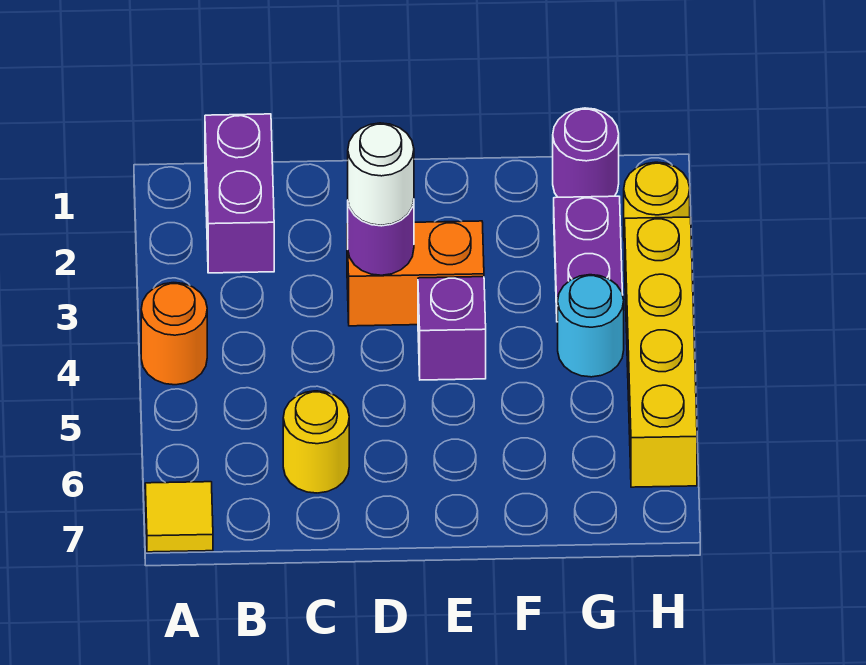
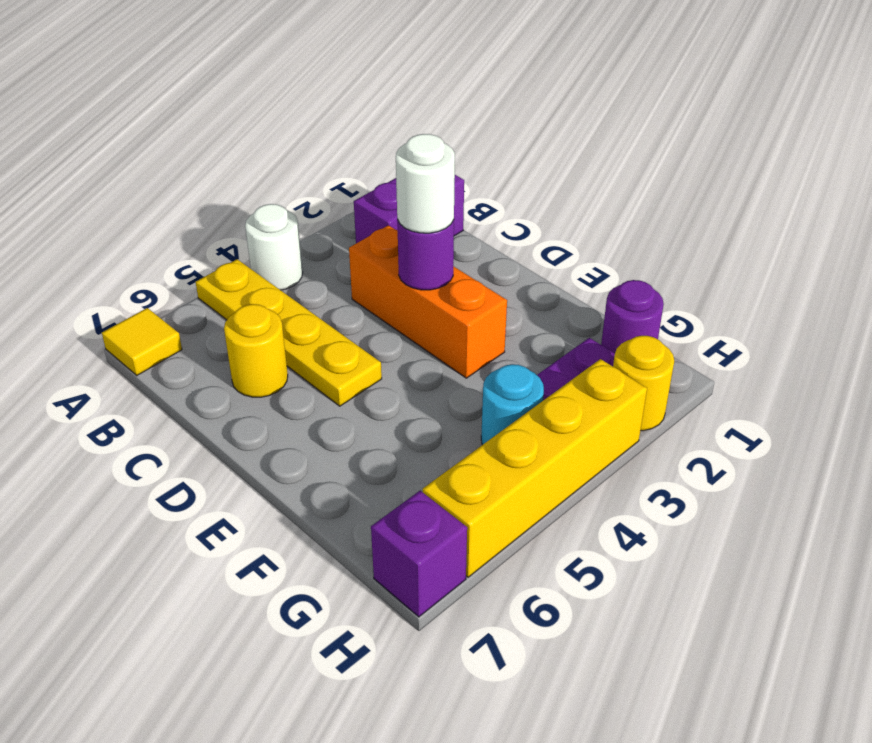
orange round brick A4 level 1 -> white round brick A4 level 1
none -> yellow plate A5:D5 level 1
orange brick D3:E3 level 1 -> orange brick C3:E3 level 1
purple brick E4 level 1 -> purple brick H7 level 1

